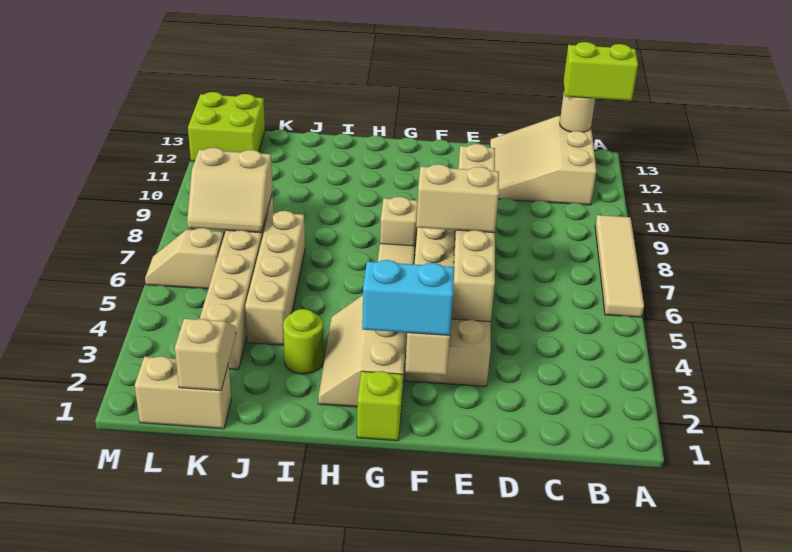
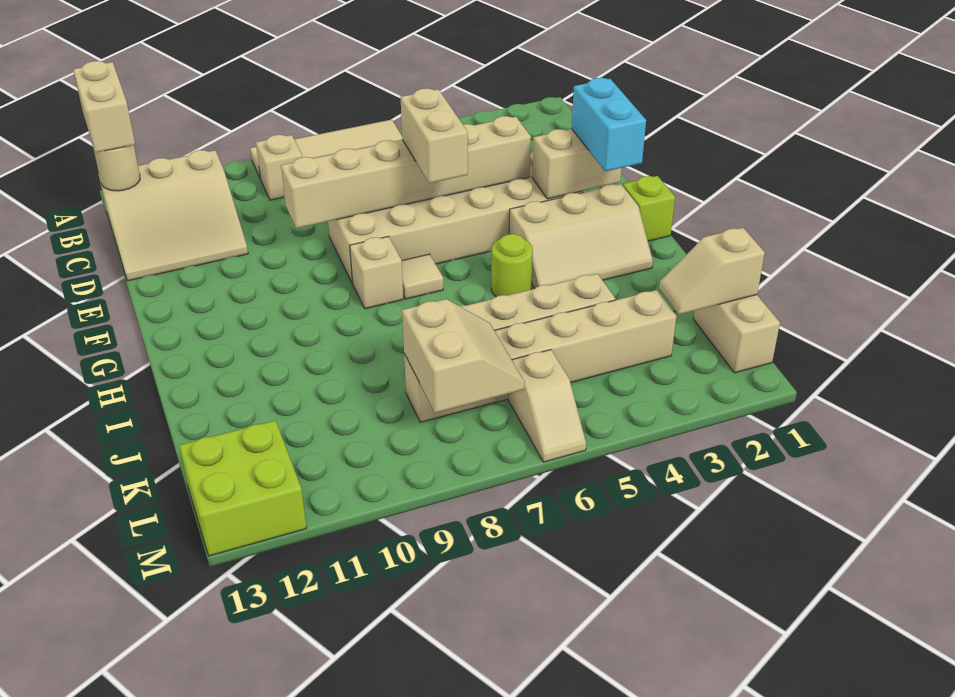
lime brick A13:B13 level 3 -> tan brick A13:B13 level 3
none -> tan brick B9 level 1
lime round brick I3 level 1 -> lime round brick H5 level 1

